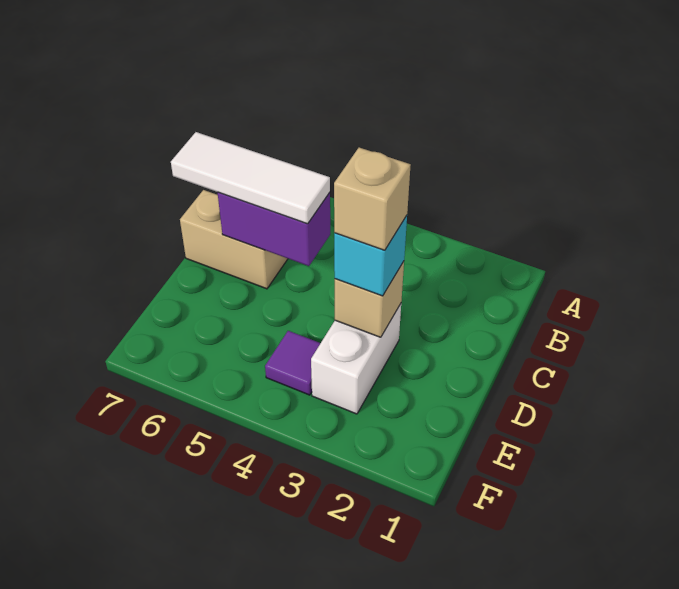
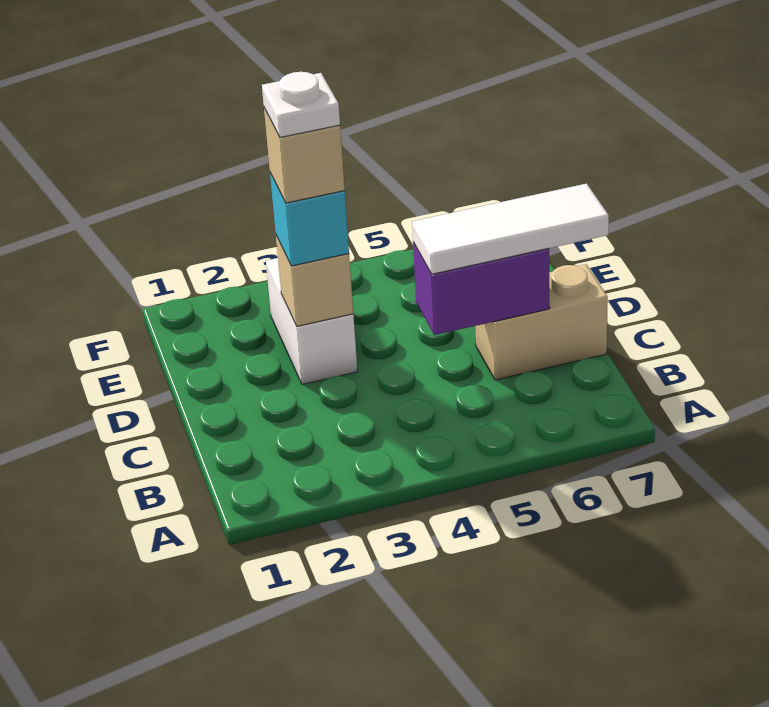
none -> white plate D3 level 5
purple tile E4 level 1 -> none

